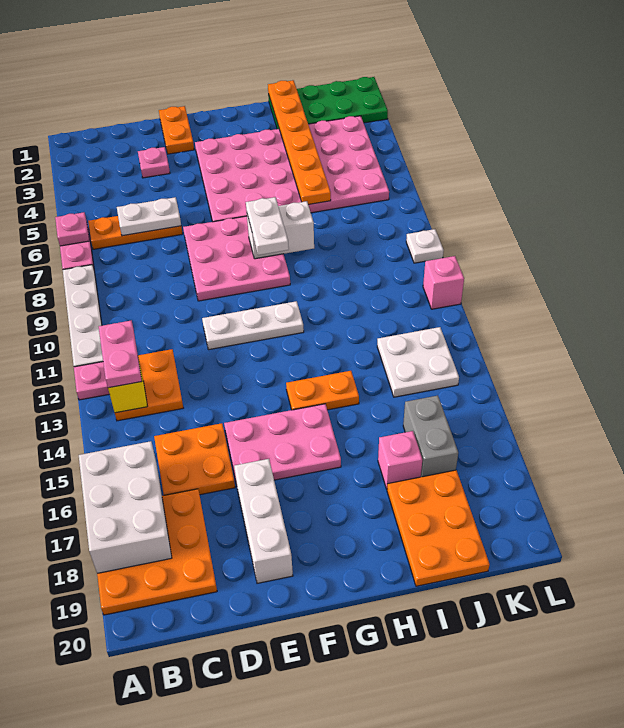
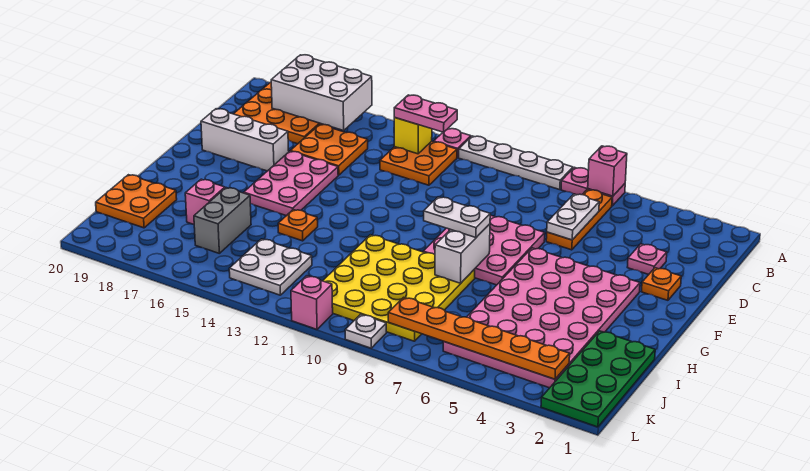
pink plate A6 level 2 -> pink brick A6 level 2
orange plate E1:E2 level 1 -> orange plate E2 level 1
white plate E11:G11 level 1 -> none
orange plate G14:H14 level 1 -> orange plate H14 level 1
none -> yellow plate H8:K11 level 1
orange plate I1:I6 level 2 -> orange plate K3:K8 level 2
orange plate I18:J20 level 1 -> orange plate I19:J20 level 1
grey brick J16:J17 level 1 -> grey brick I16:J16 level 1

